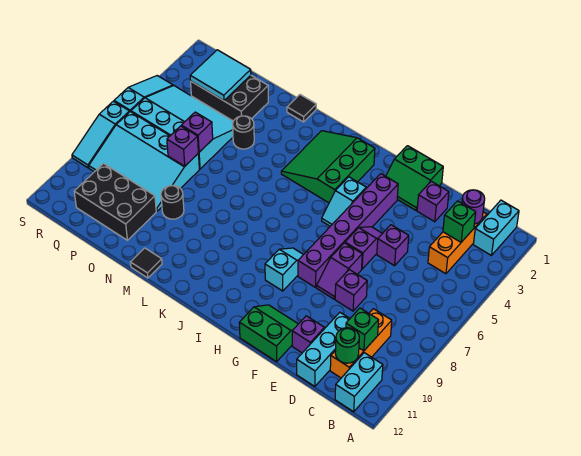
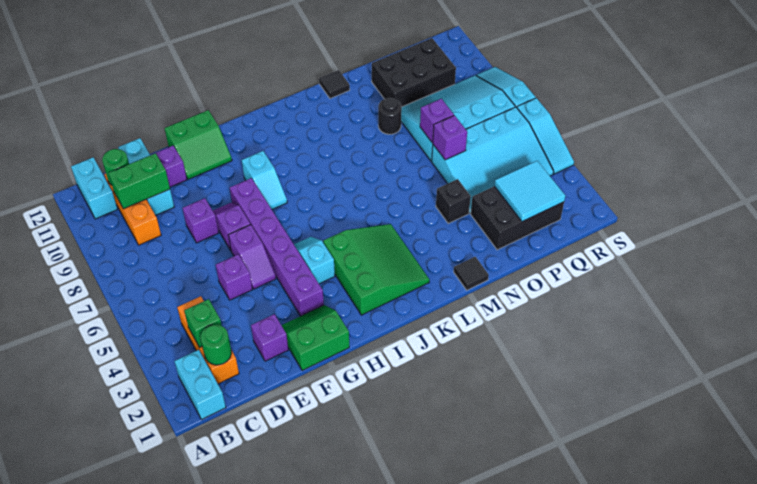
purple round brick C2 level 2 -> green round brick C2 level 2
green brick C10 level 2 -> green brick C10:D10 level 2
black round brick N4 level 1 -> black brick N4 level 1

